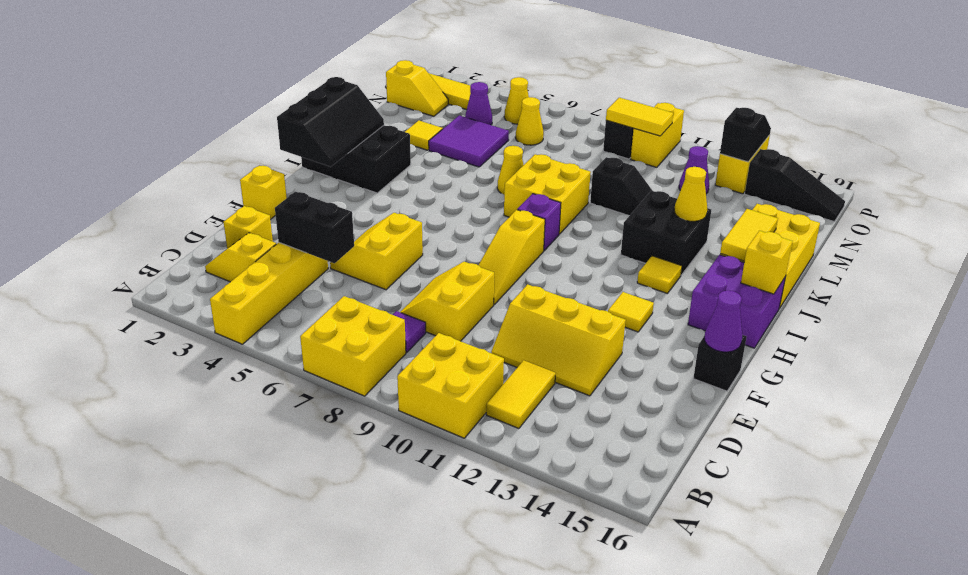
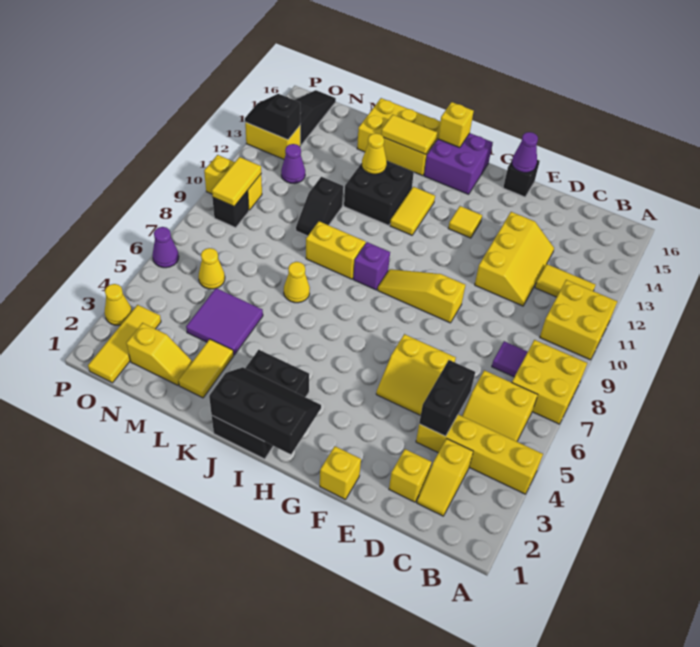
yellow slope D8:E9 level 1 top 9 -> yellow slope B5:C6 level 1 top 6
yellow slope F9:H9 level 1 top H -> yellow slope F9:H9 level 1 top F
yellow tile I13 level 1 -> yellow tile I12:I13 level 1
yellow brick J8:K9 level 1 -> yellow brick J9:K9 level 1
yellow tile L3 level 1 -> yellow tile L2:L3 level 1
black slope L10:L11 level 1 top 10 -> black slope L10:L11 level 1 top 11
yellow slope N1:N2 level 1 top 1 -> yellow slope M2:N2 level 1 top N
purple cone N4 level 1 -> purple cone P6 level 1
yellow cone O5 level 1 -> yellow cone P3 level 1

